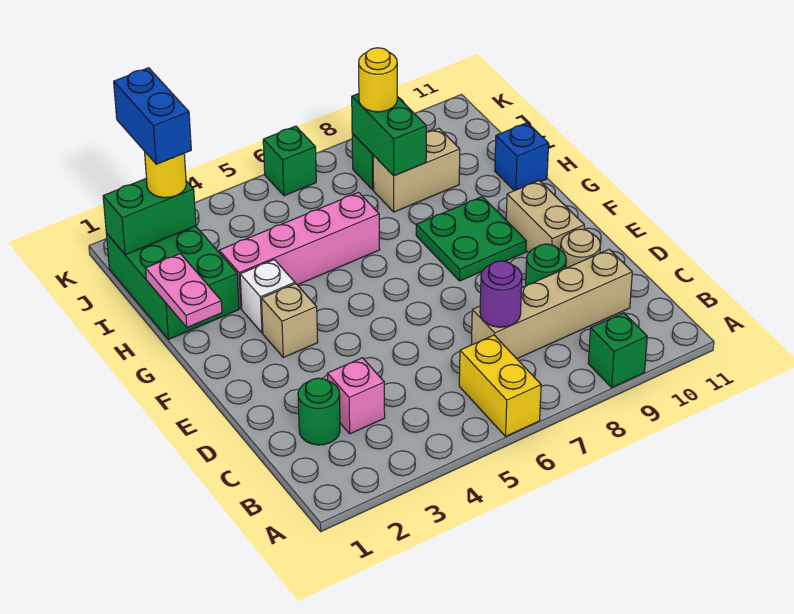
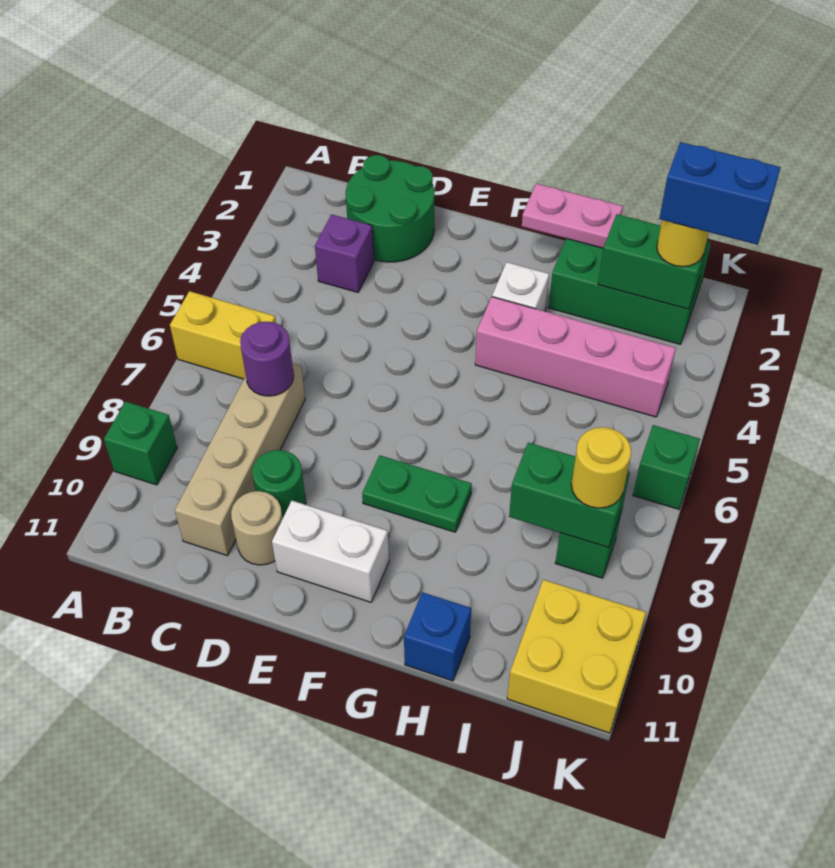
green round brick C2 level 1 -> green round brick C1:D2 level 1
pink brick C3 level 1 -> purple brick C3 level 1
tan brick E10:F10 level 1 -> white brick E10:F10 level 1
tan brick F3 level 1 -> none
green plate F8:G9 level 1 -> green plate F8:G8 level 1
pink brick H3:H6 level 1 -> pink brick G4:J4 level 1
tan brick I8:I9 level 1 -> none
green brick J1:J2 level 2 -> green brick I2:J2 level 2
none -> yellow brick J10:K11 level 1

